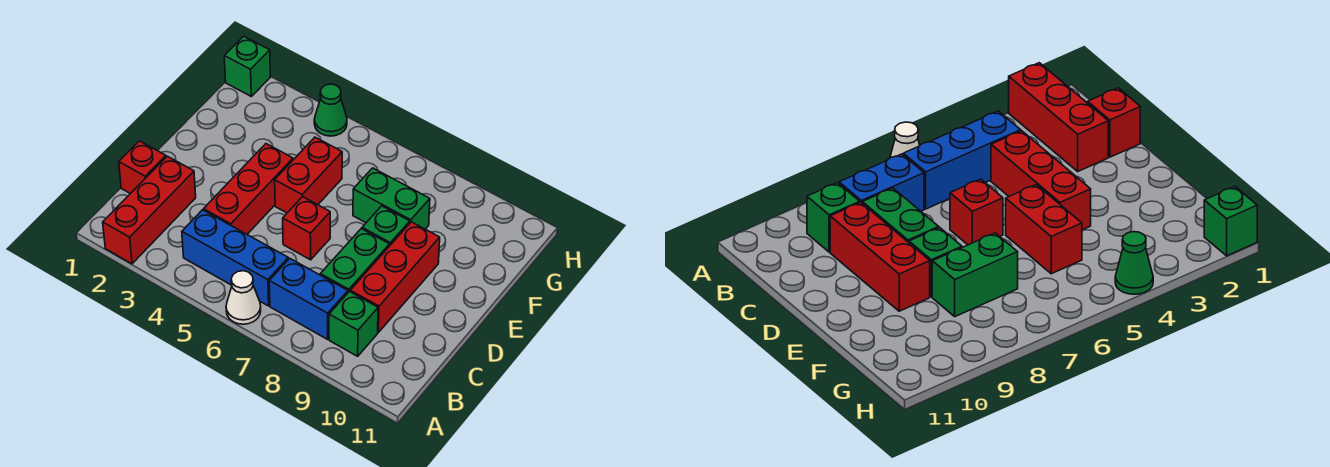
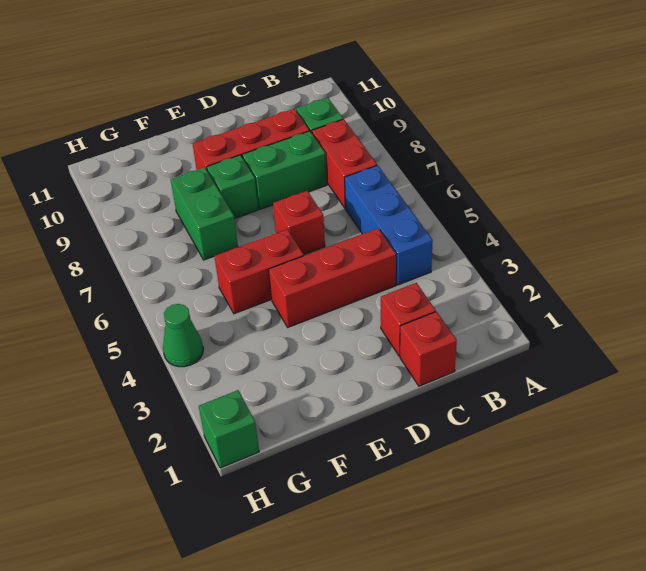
red brick A2:C2 level 1 -> red brick C2 level 1
white cone A6 level 1 -> none
blue brick B7:B8 level 1 -> red brick B7:B8 level 1

